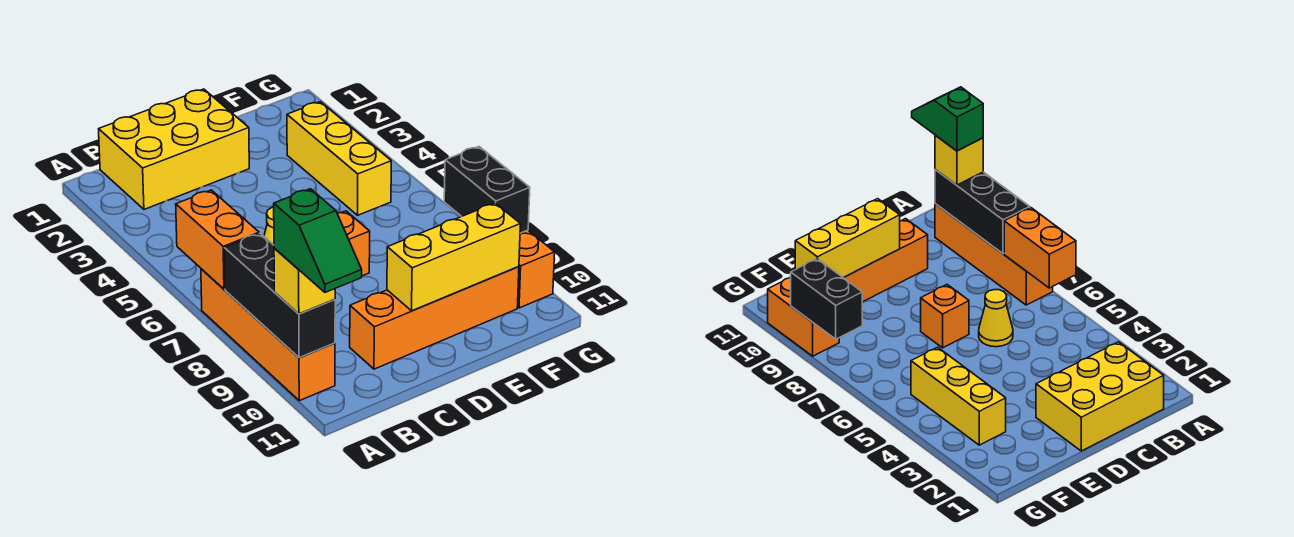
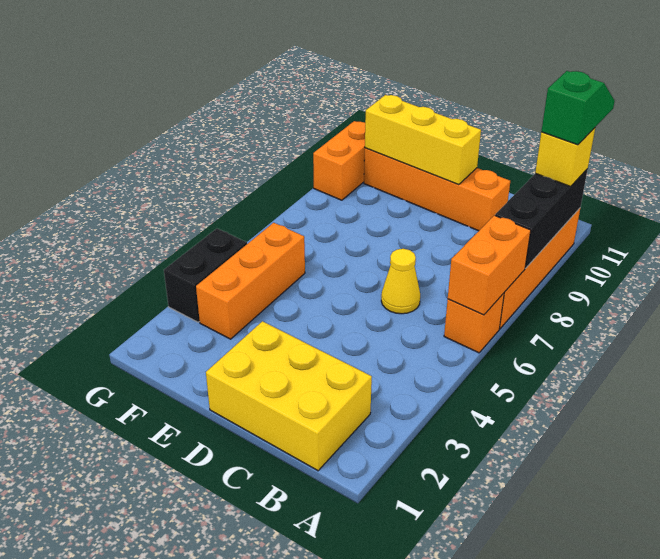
orange brick D7 level 1 -> orange brick A6 level 1
yellow brick F3:F5 level 1 -> orange brick F3:F5 level 1
black brick G8:G9 level 2 -> black brick G3:G4 level 1

